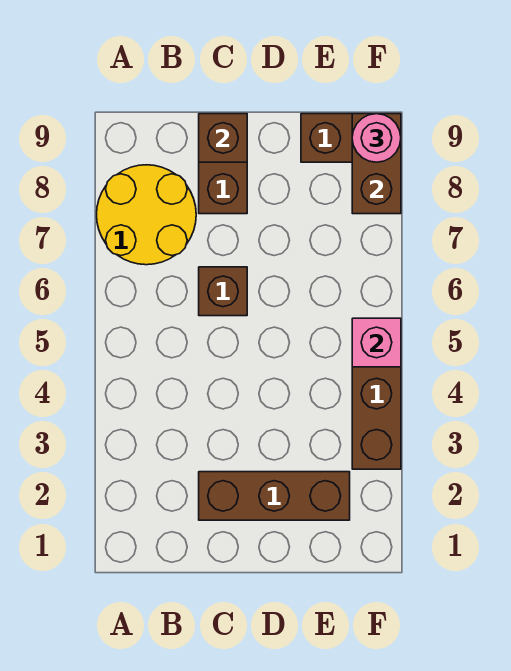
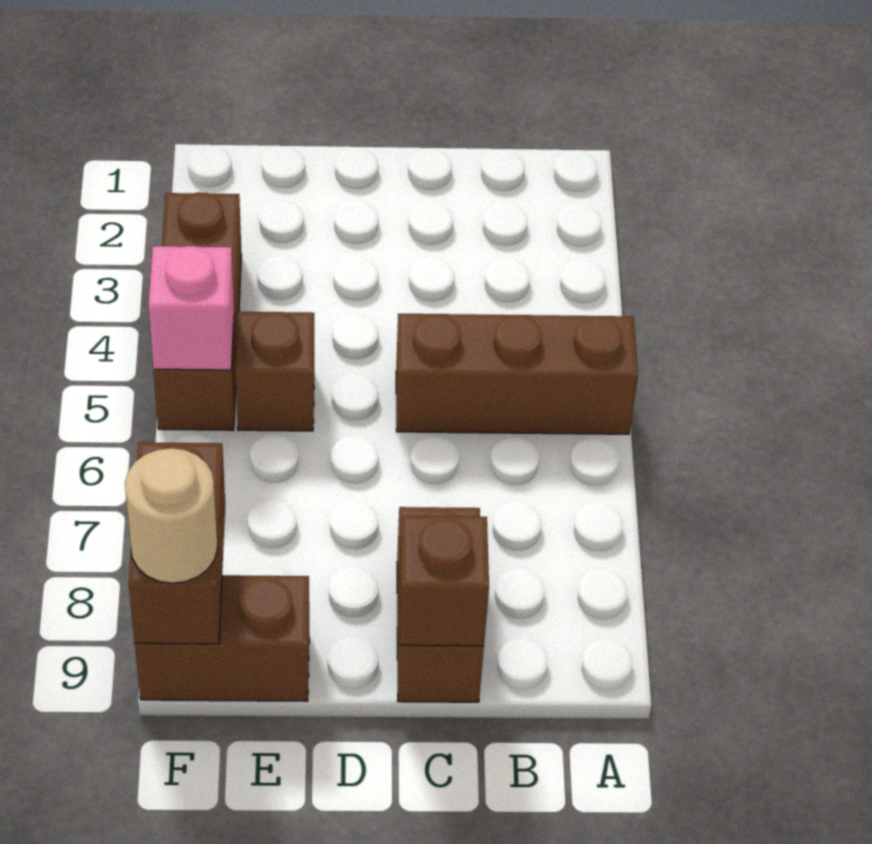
yellow round brick A7:B8 level 1 -> none
brown brick C2:E2 level 1 -> brown brick A5:C5 level 1
brown brick C6 level 1 -> brown brick E5 level 1
pink round brick F9 level 3 -> tan round brick F9 level 3

